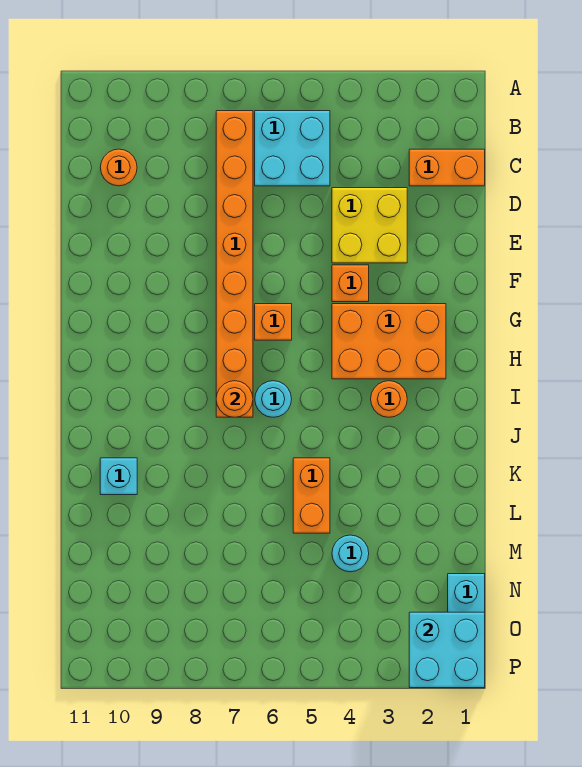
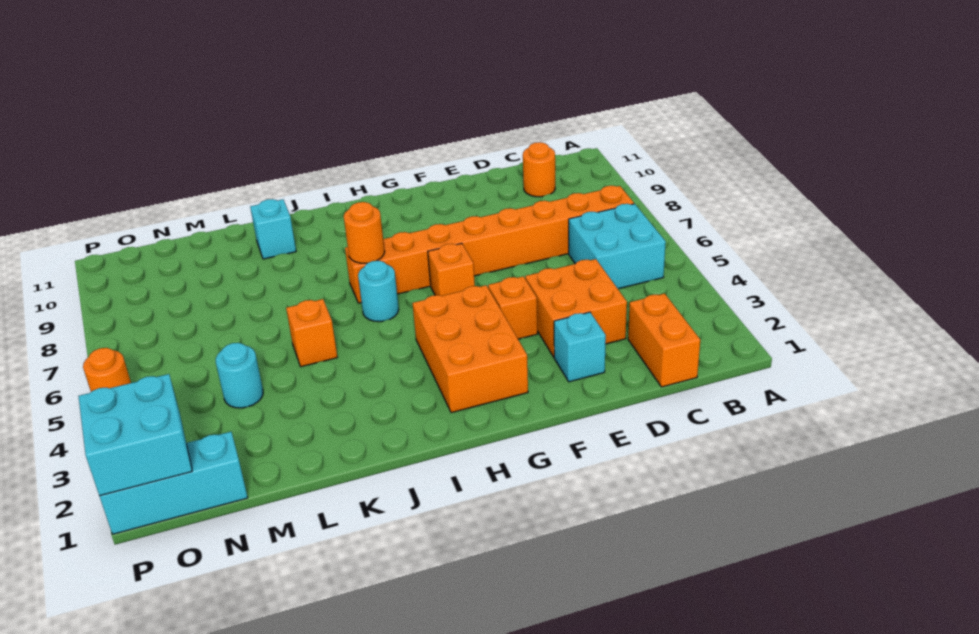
yellow brick D3:E4 level 1 -> orange brick D3:E4 level 1
none -> cyan brick E2 level 1
orange round brick I3 level 1 -> orange round brick P5 level 1
orange brick K5:L5 level 1 -> orange brick K5 level 1

